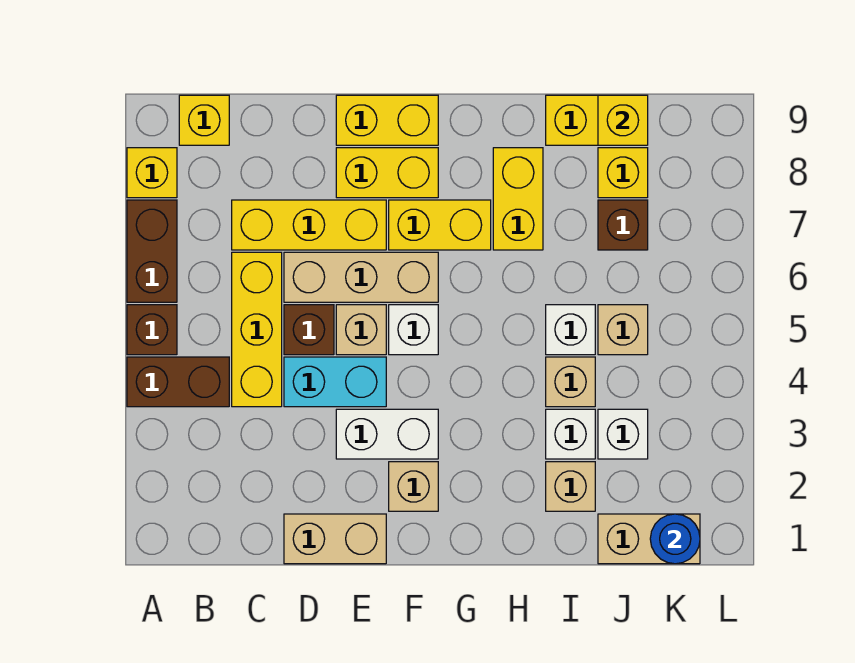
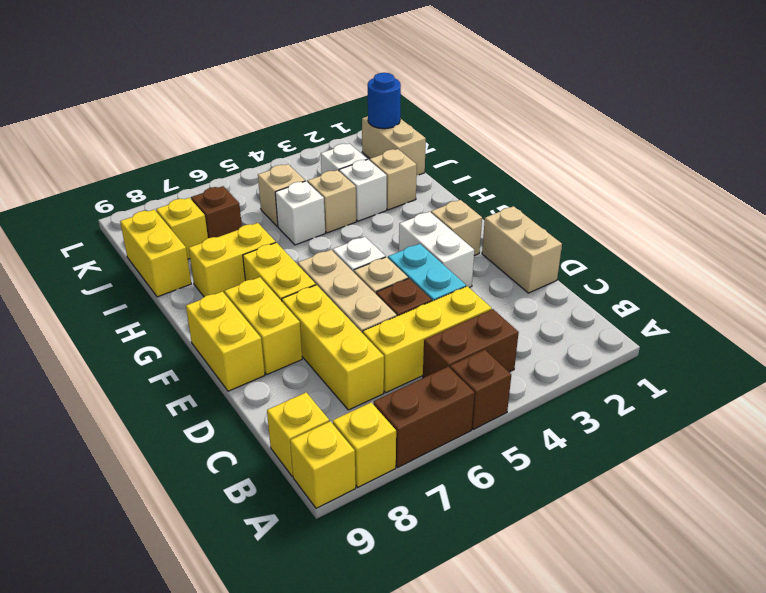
brown brick A4:B4 level 1 -> brown brick B4:B5 level 1
yellow brick J9 level 2 -> yellow brick A9 level 1

